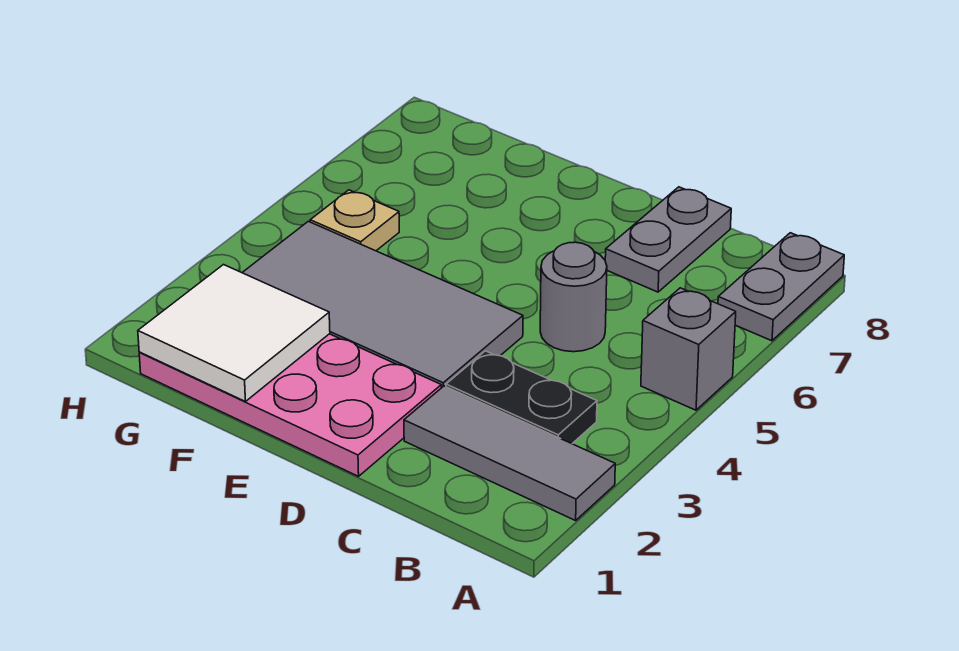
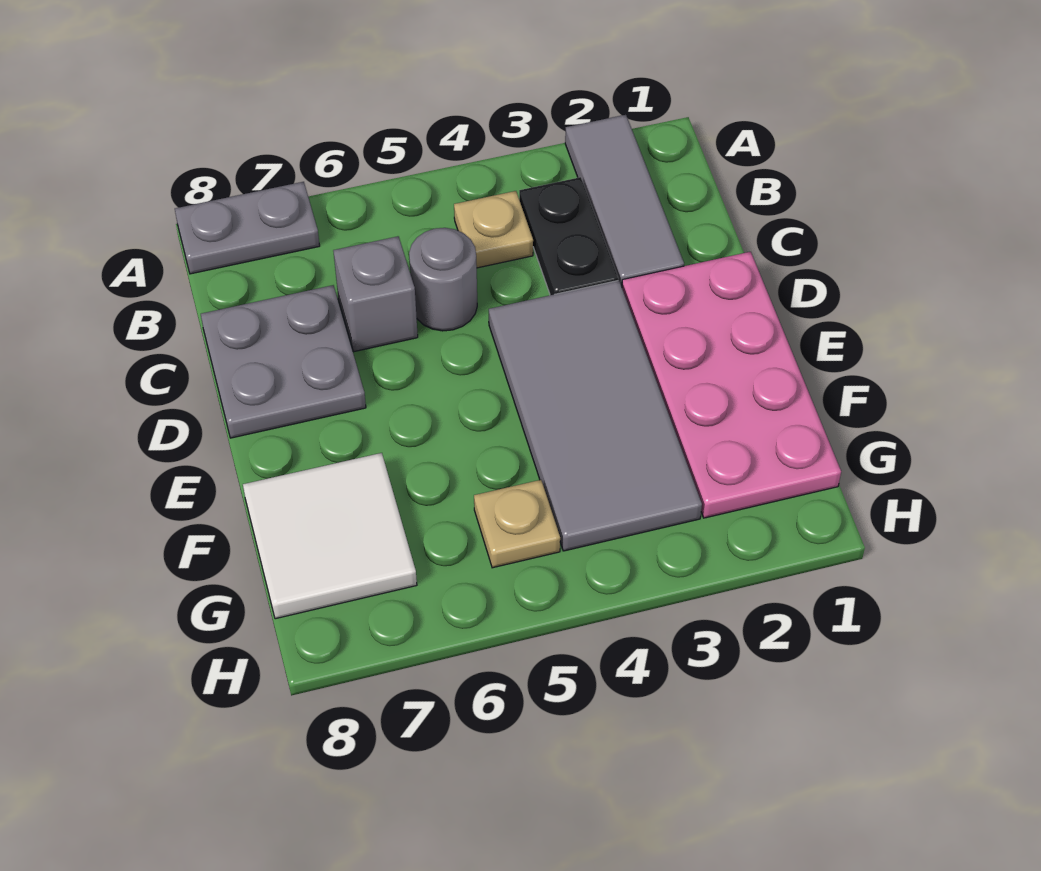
grey brick A5 level 1 -> grey brick C6 level 1
none -> tan plate B4 level 1
grey plate C7:C8 level 1 -> grey plate C7:D8 level 1
white tile F1:G2 level 2 -> white tile F7:G8 level 1

